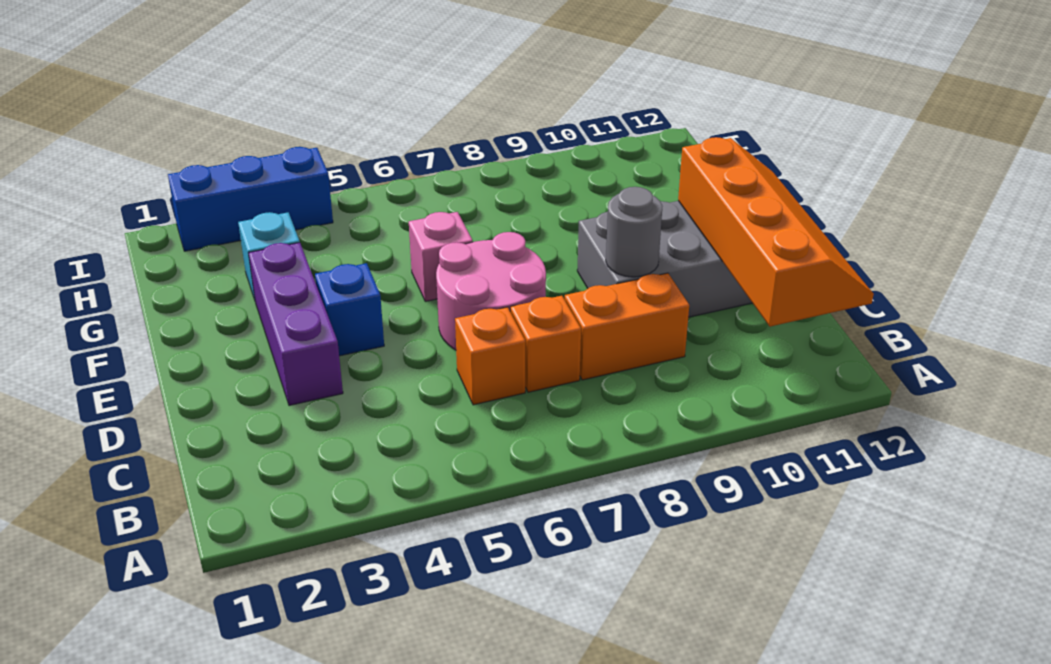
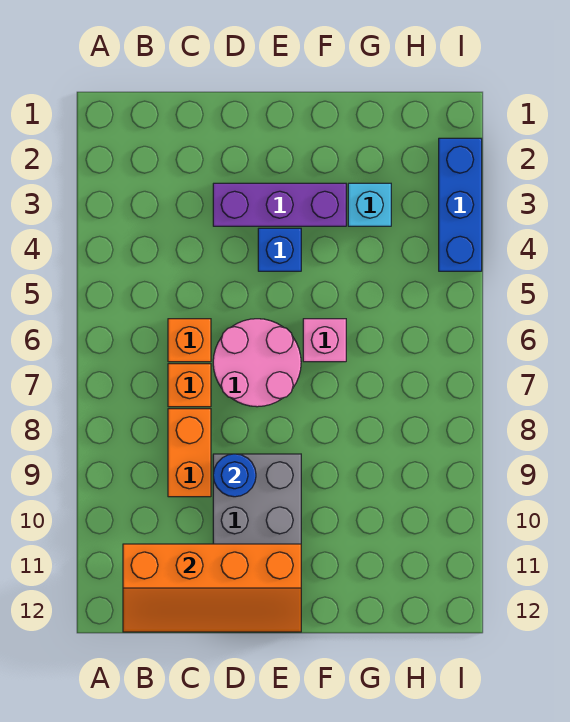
grey round brick D9 level 2 -> blue round brick D9 level 2

